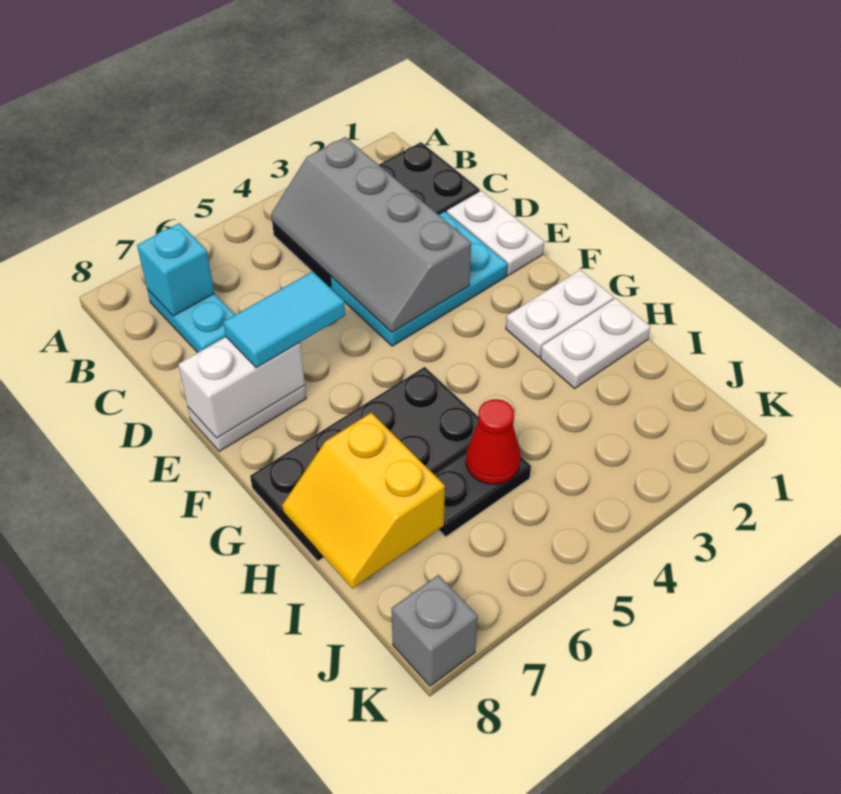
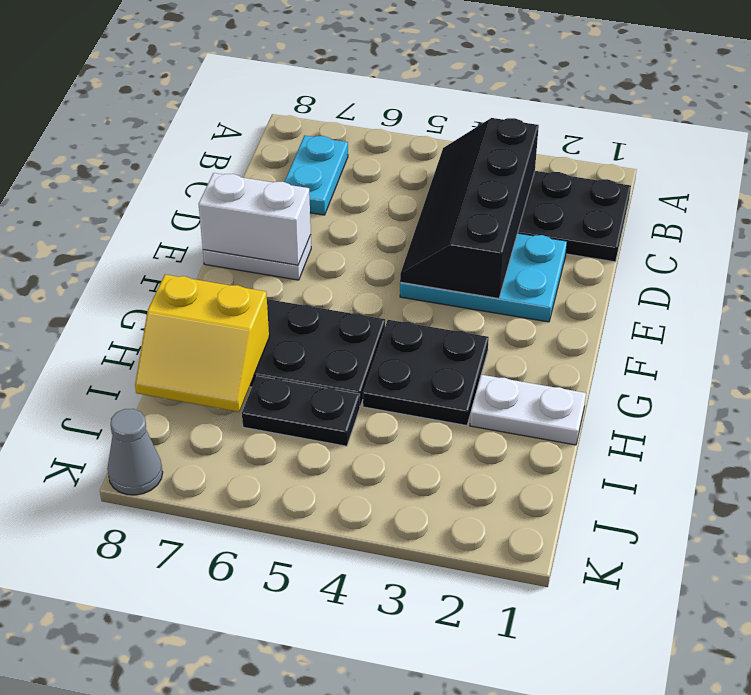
grey slope B3:E4 level 2 top 3 -> black slope B3:E4 level 2 top 3
cyan brick B7 level 2 -> none
white plate D1:E1 level 1 -> none
cyan tile E6:E7 level 3 -> none
white plate G1:G2 level 1 -> none
none -> black plate G3:H4 level 1
yellow slope H7:I8 level 2 top 7 -> yellow slope H7:I8 level 2 top H
red cone I5 level 2 -> none
grey brick K8 level 1 -> grey cone K8 level 1

